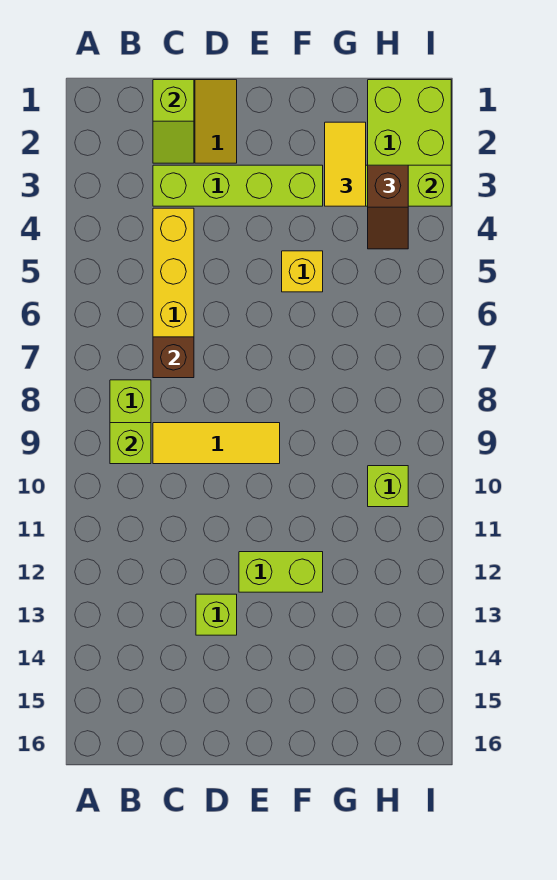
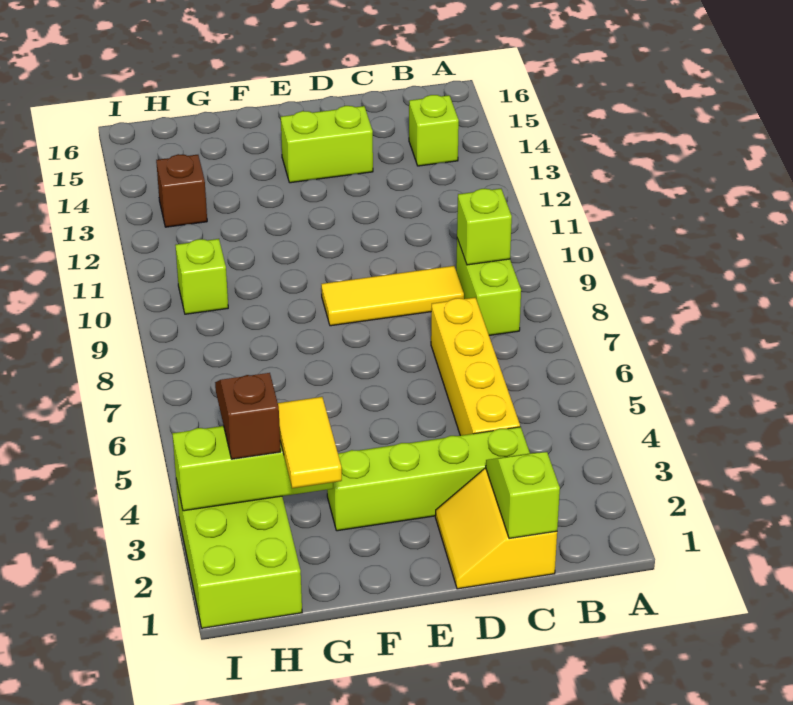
brown brick C7 level 2 -> brown brick H13 level 1
lime brick D13 level 1 -> lime brick B14 level 1
lime brick E12:F12 level 1 -> lime brick D14:E14 level 1
yellow brick F5 level 1 -> none

